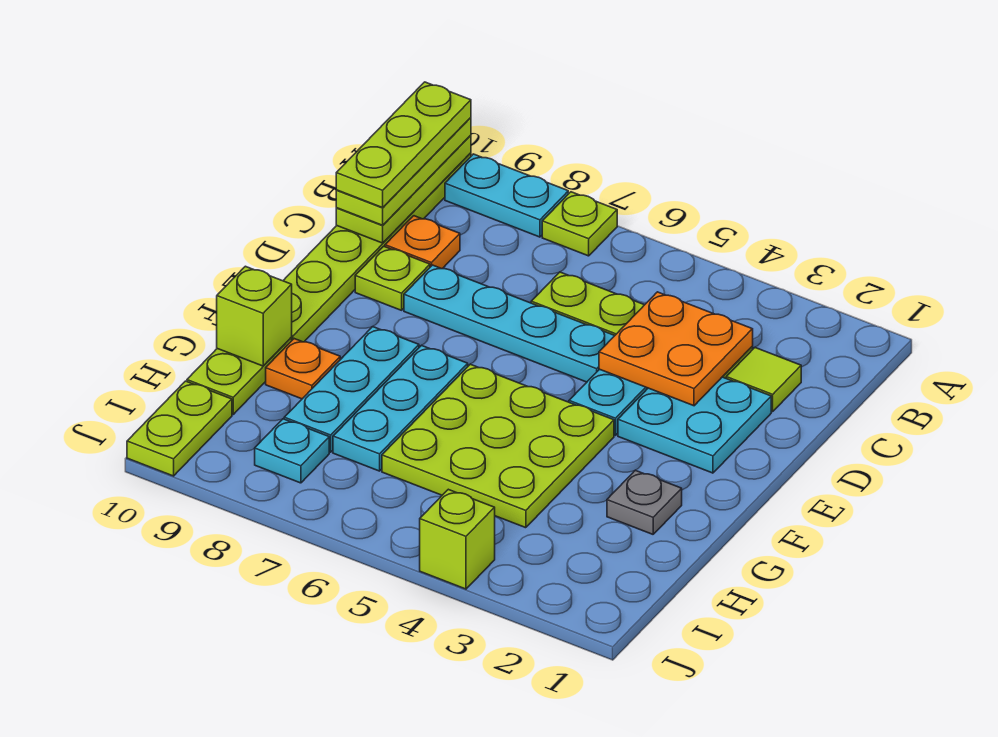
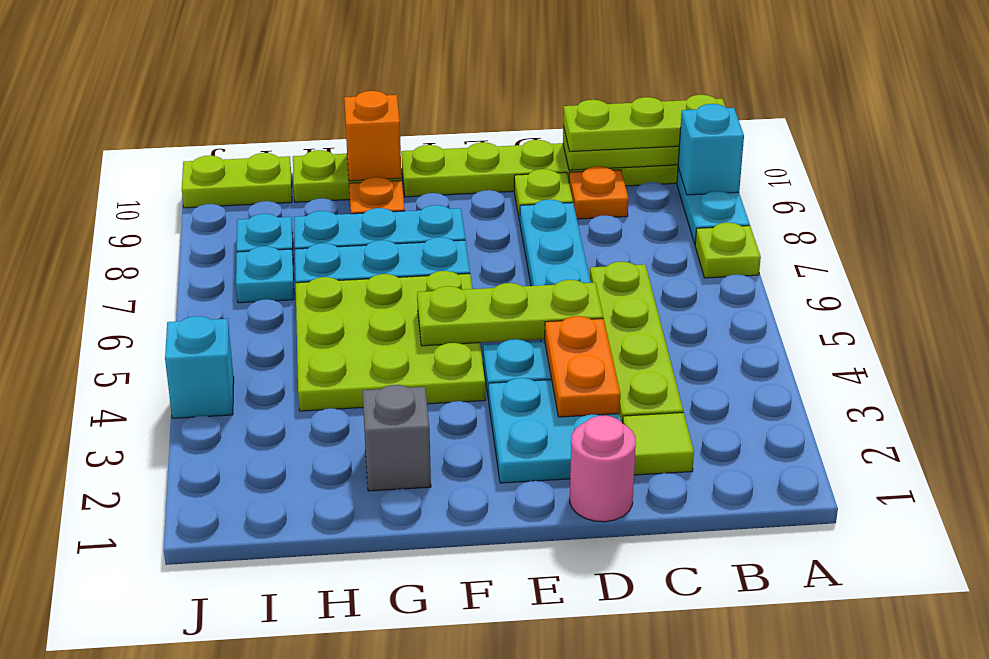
none -> cyan brick A9 level 2
lime plate A10:C10 level 4 -> lime plate D5:F5 level 2
orange plate C3:D4 level 2 -> orange plate D3:D4 level 2
none -> pink round brick D1 level 1
grey plate G2 level 1 -> grey brick G2 level 1
lime brick G10 level 2 -> orange brick G10 level 2
none -> cyan plate I7 level 1
lime brick J4 level 1 -> cyan brick J4 level 1

